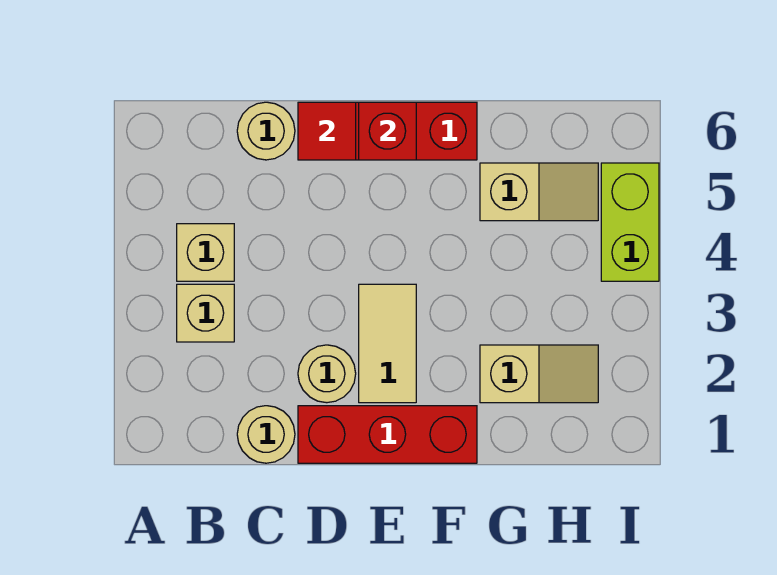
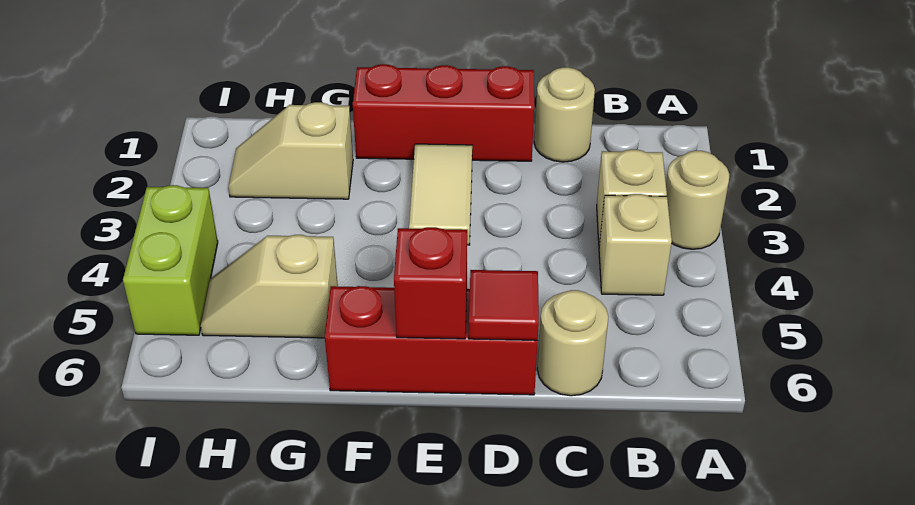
tan round brick D2 level 1 -> tan round brick A3 level 1

